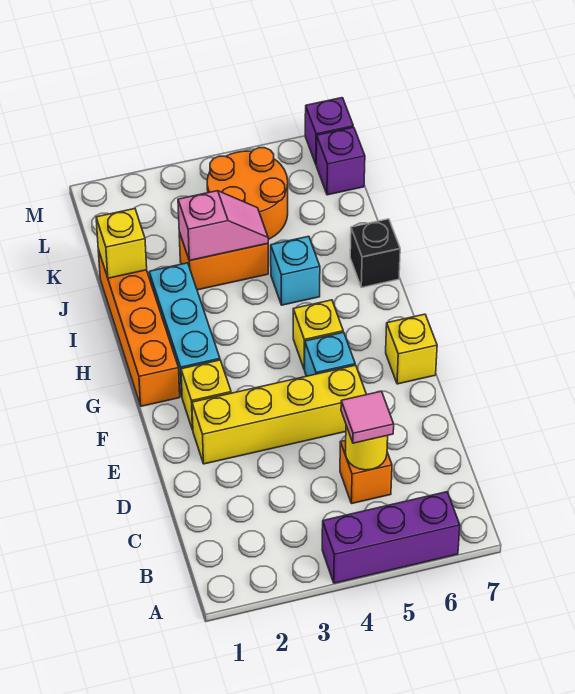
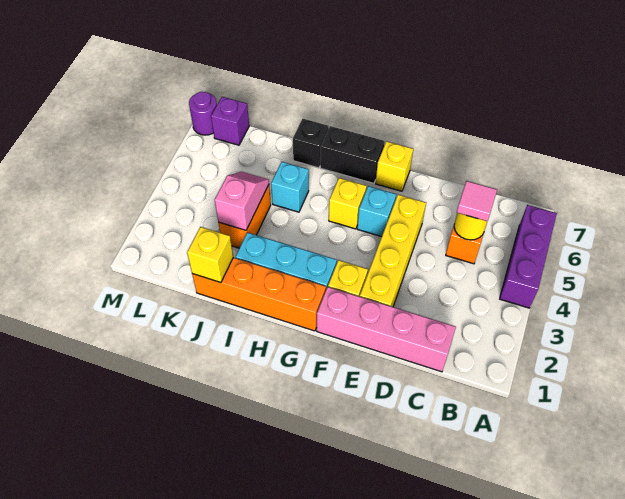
none -> pink brick C1:F1 level 1
none -> black brick G7:H7 level 1
orange round brick K4:L5 level 1 -> none
purple brick M7 level 1 -> purple round brick M7 level 1

